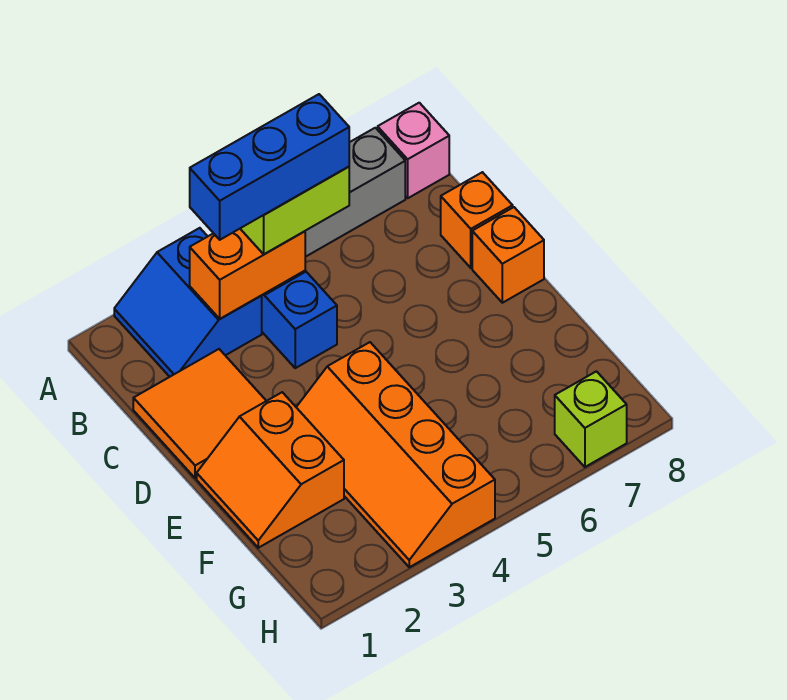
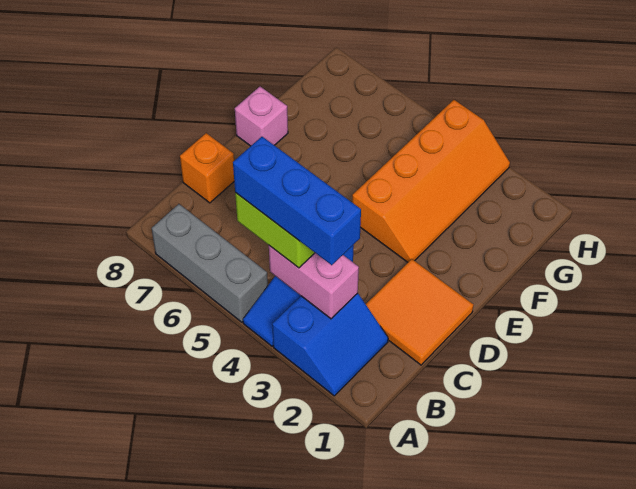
pink brick A8 level 1 -> pink brick E8 level 1
orange brick B3:B4 level 2 -> pink brick B3:B4 level 2
orange brick D8 level 1 -> none
orange slope E1:F2 level 1 top 2 -> none
lime brick H7 level 1 -> none

